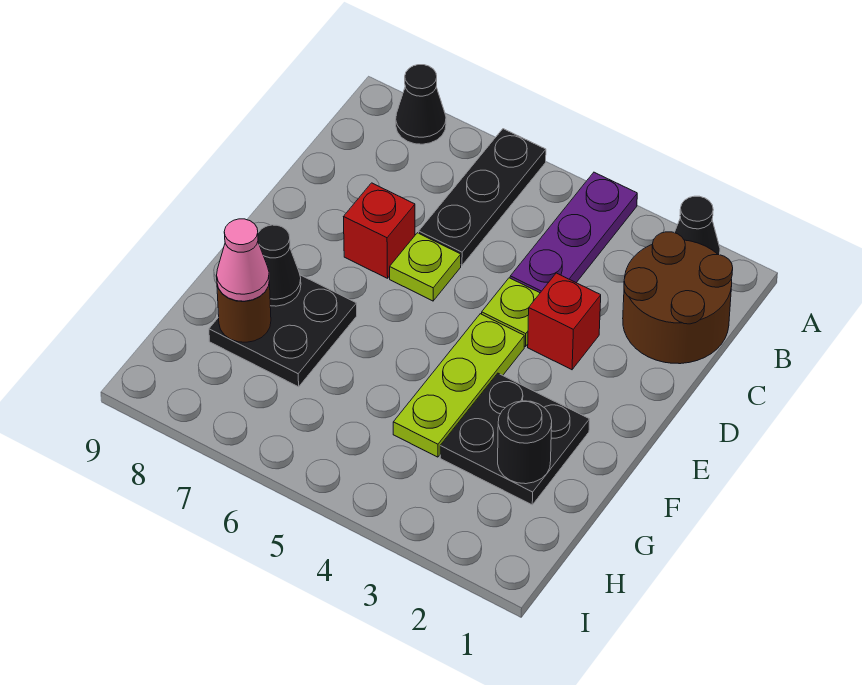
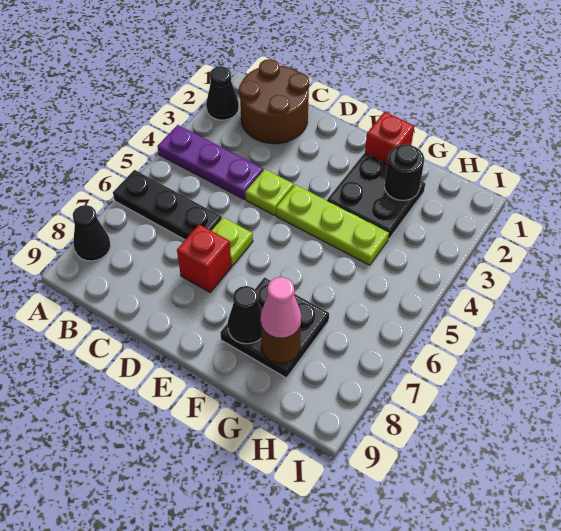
red brick D3 level 1 -> red brick F1 level 1

